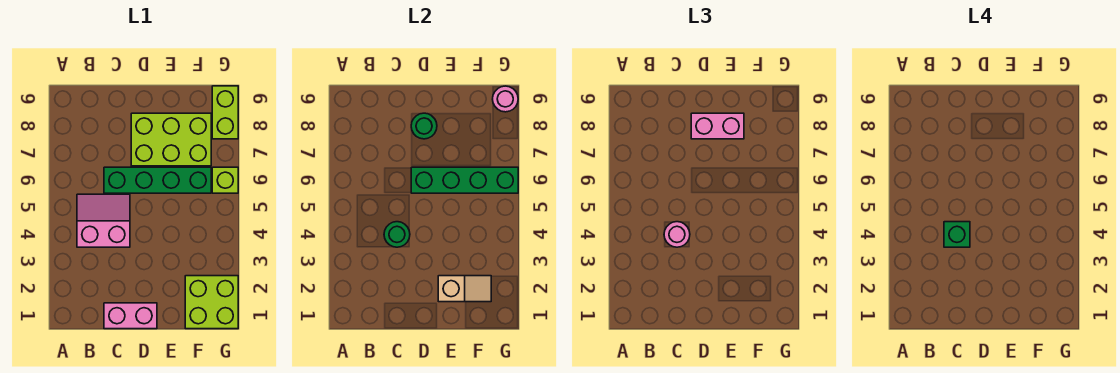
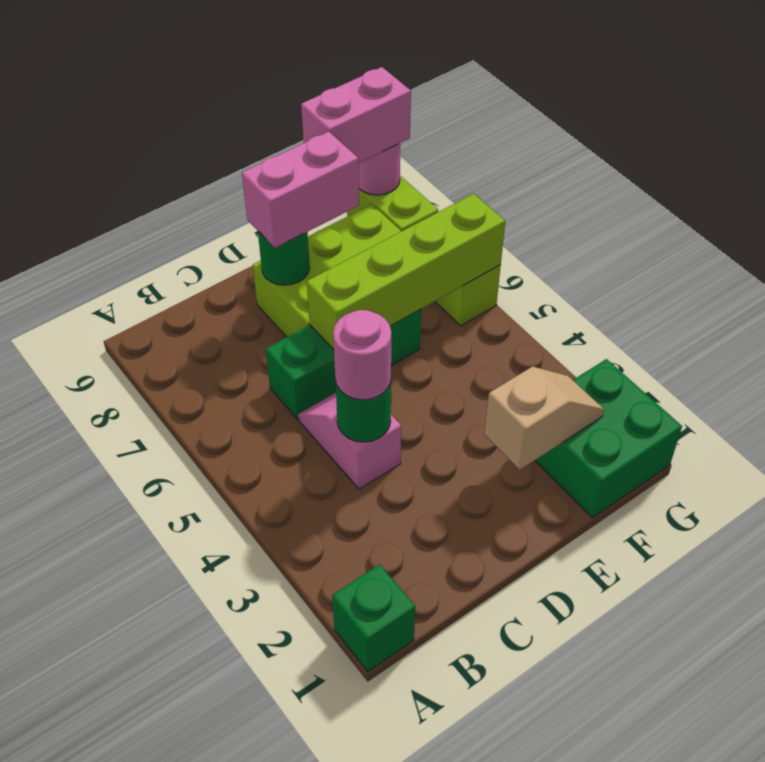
pink slope B4:C5 level 1 top 4 -> pink slope C4:C5 level 1 top 4
pink brick C1:D1 level 1 -> pink brick F9:G9 level 3
green brick C4 level 4 -> green brick A1 level 1
green brick C6:F6 level 1 -> green brick C6:E6 level 1
green brick D6:G6 level 2 -> lime brick D6:G6 level 2
lime brick F1:G2 level 1 -> green brick F1:G2 level 1

